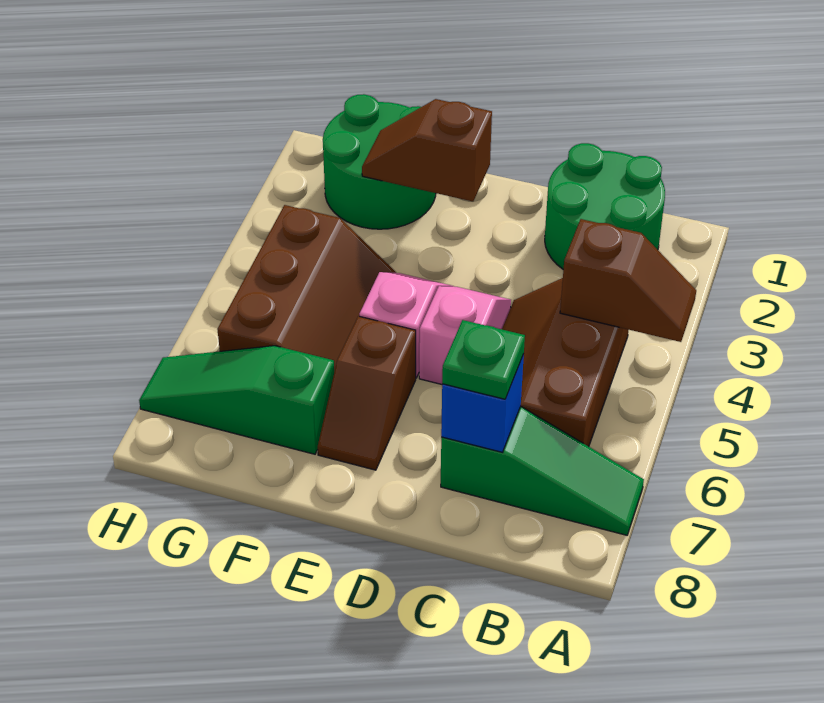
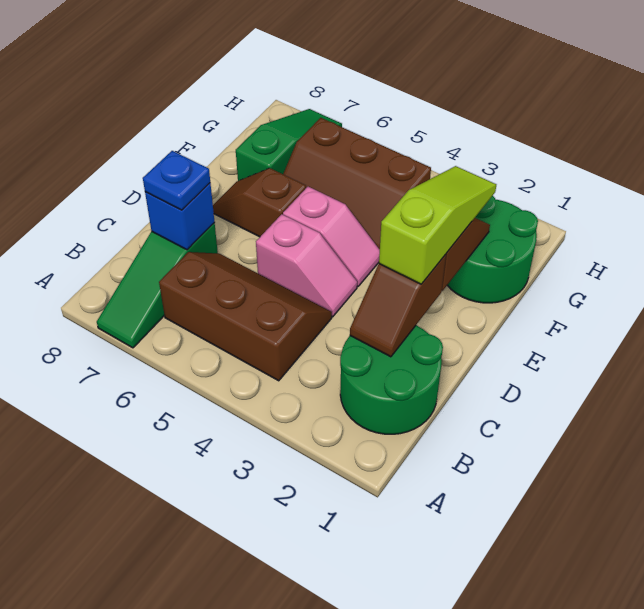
brown slope A4:B4 level 2 top B -> brown slope C2:D2 level 2 top D
green plate C7 level 3 -> blue plate C7 level 3
none -> lime slope D2:F2 level 3 top D

